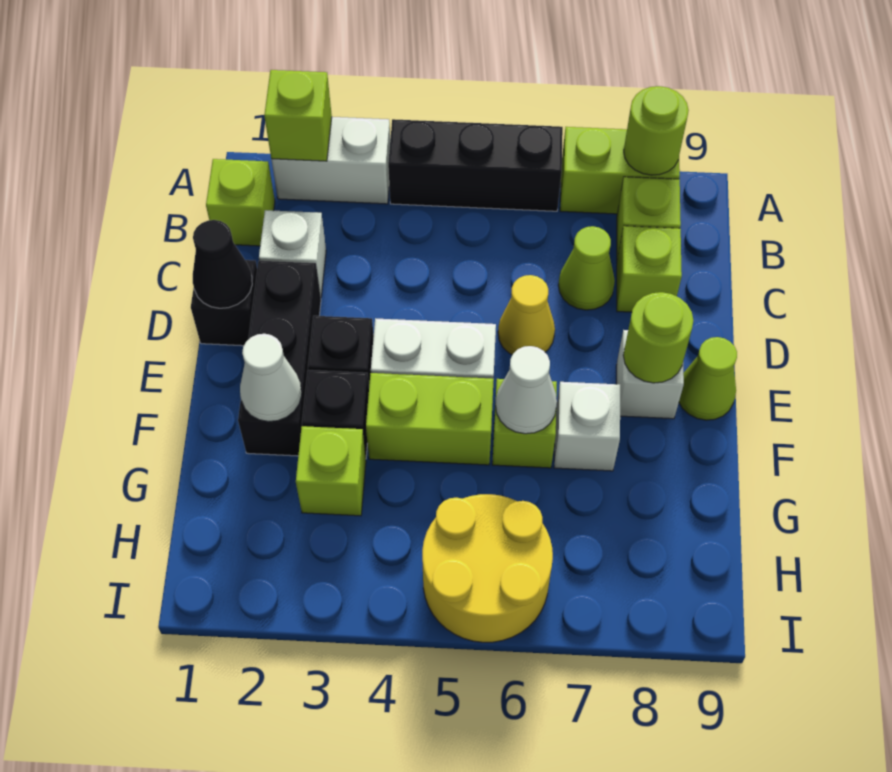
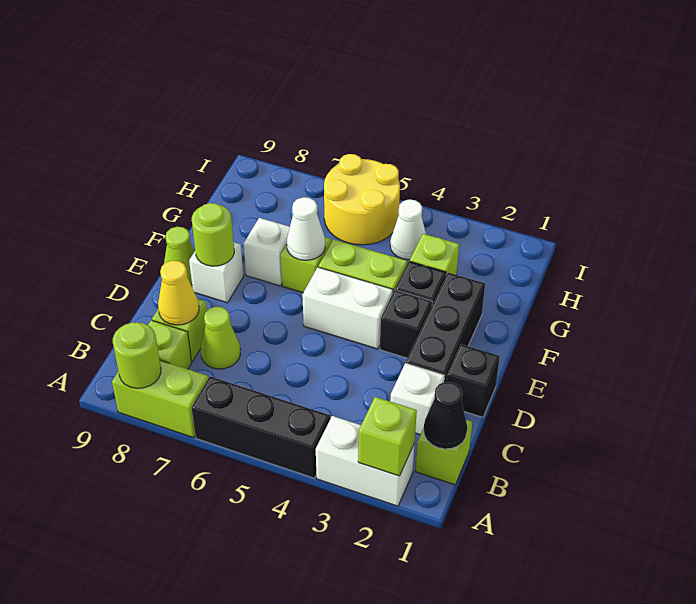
black cone D1 level 2 -> black cone B1 level 2
yellow cone D6 level 1 -> yellow cone C8 level 2
white cone F2 level 2 -> white cone H4 level 1

